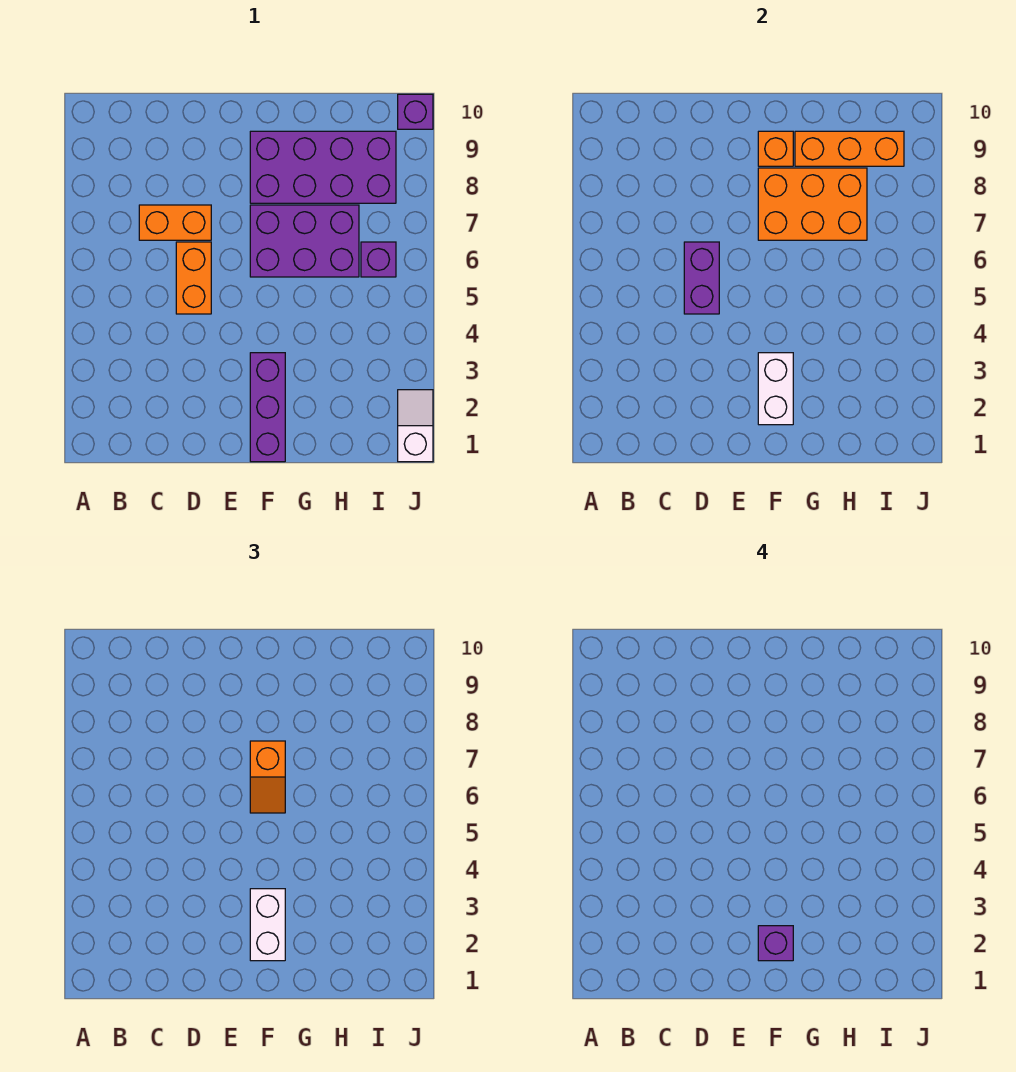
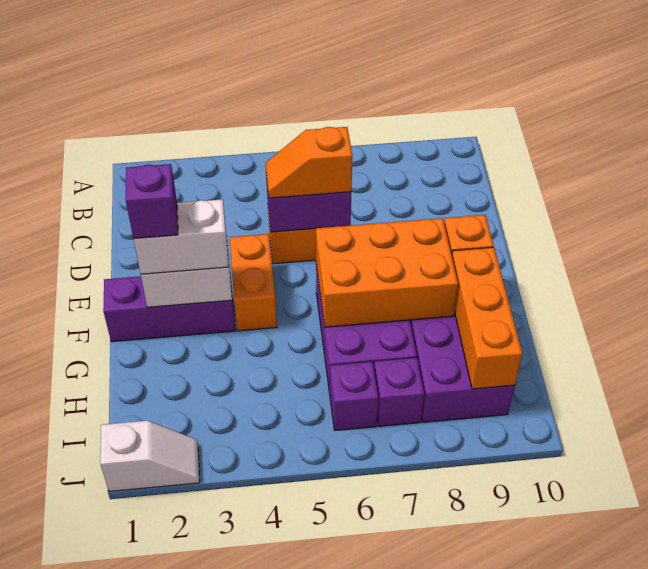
orange brick C7:D7 level 1 -> orange brick E4:F4 level 1
orange slope F6:F7 level 3 top 7 -> orange slope D5:D6 level 3 top 6
orange brick F7:H8 level 2 -> orange brick F6:G8 level 2
purple brick J10 level 1 -> purple brick I7 level 1

